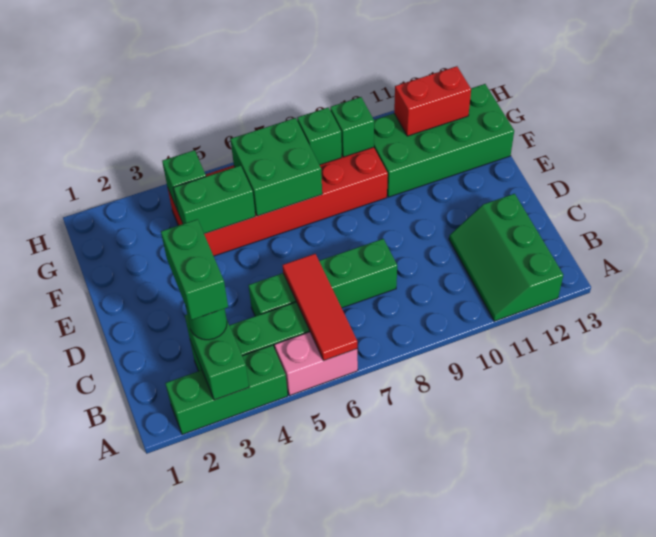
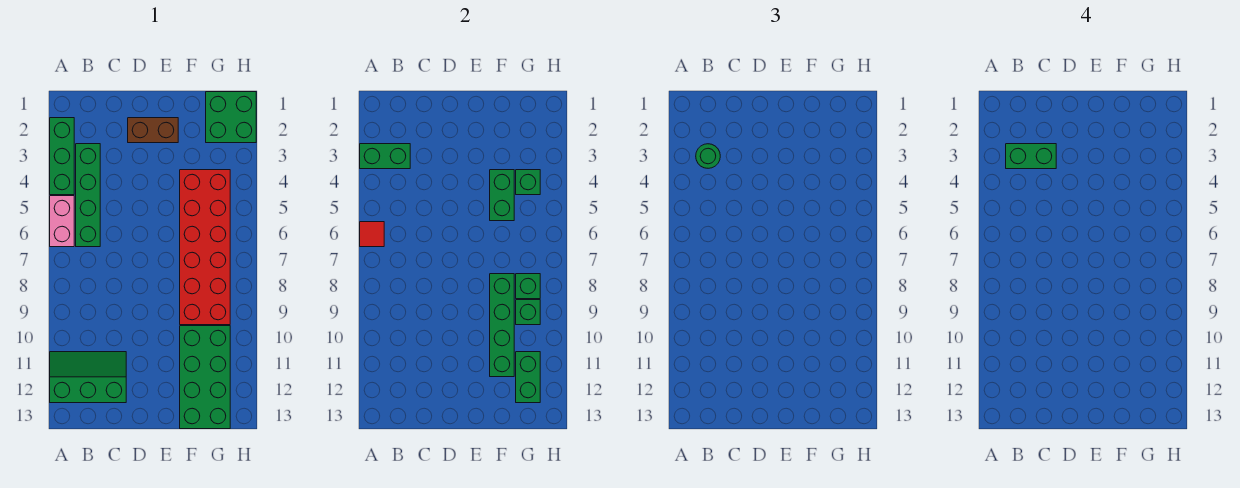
red tile A6:C6 level 2 -> red tile A6 level 2
green brick C5:C8 level 1 -> green brick F8:F11 level 2
none -> brown brick D2:E2 level 1
green brick F6:G7 level 2 -> green brick G1:H2 level 1
red brick G11:G12 level 2 -> green brick G11:G12 level 2

